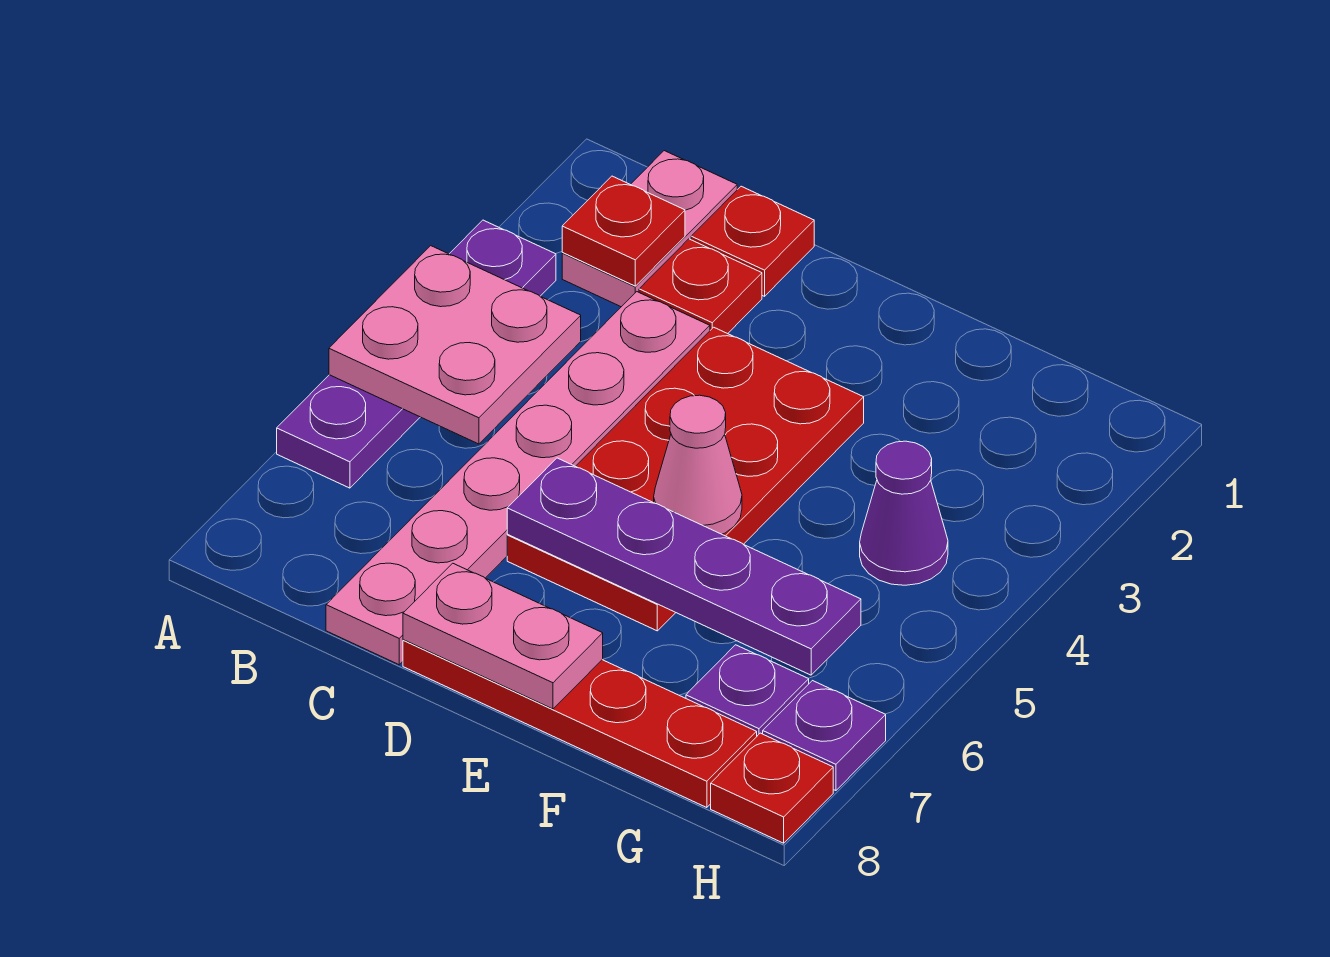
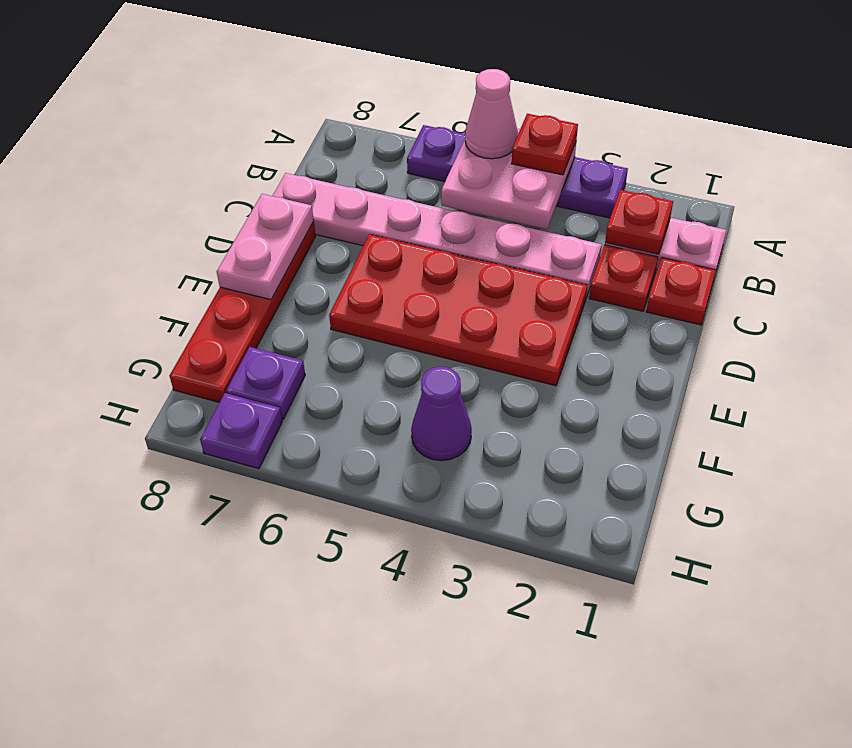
purple plate D6:G6 level 2 -> none
pink cone E5 level 2 -> pink cone A5 level 3
red plate H8 level 1 -> red plate A4 level 3

